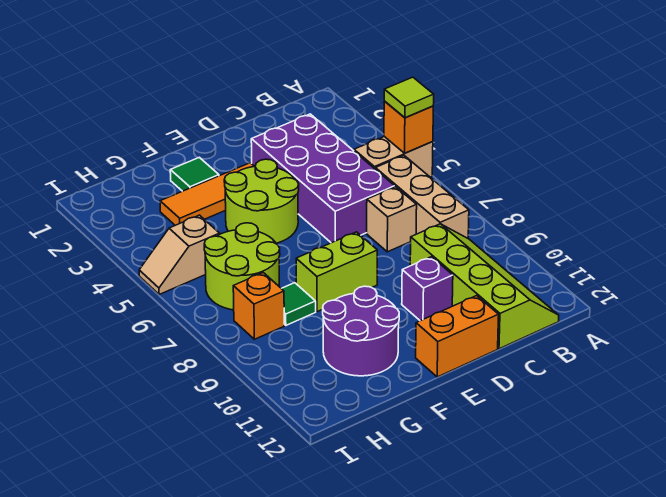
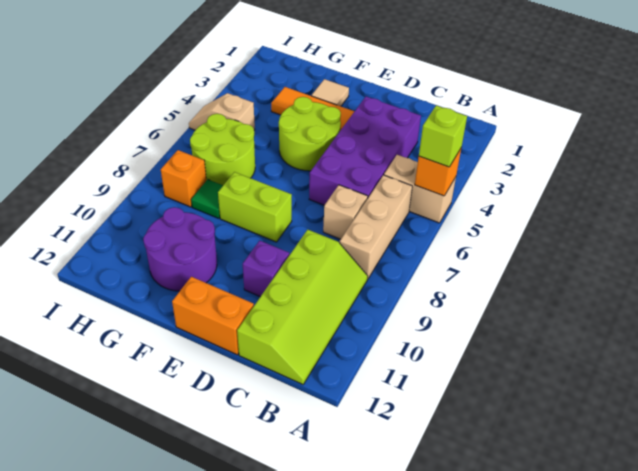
lime tile A5 level 3 -> lime brick A5 level 3
green tile F2 level 1 -> tan tile F2 level 1

